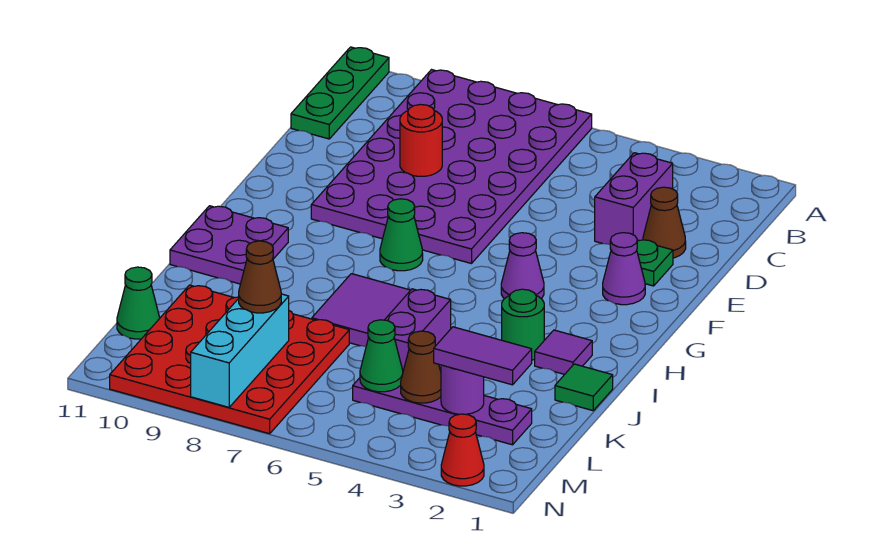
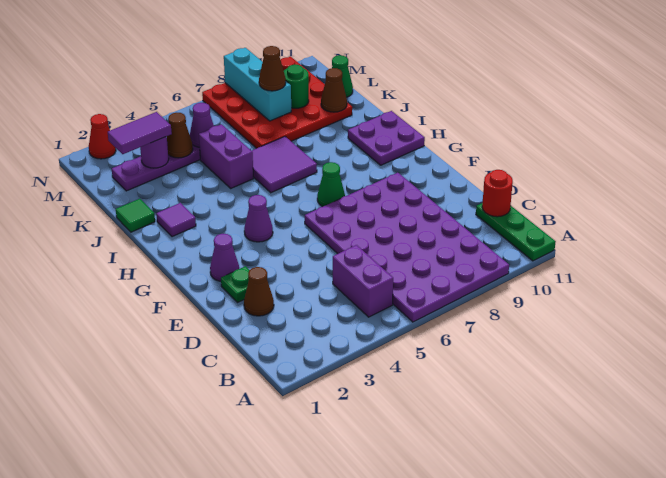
purple brick C3:D3 level 1 -> purple brick B5:C5 level 1
red round brick D8 level 2 -> red round brick C11 level 2
green round brick I3 level 1 -> green round brick L9 level 2
none -> brown cone K10 level 2
green cone L5 level 2 -> purple cone L5 level 2

